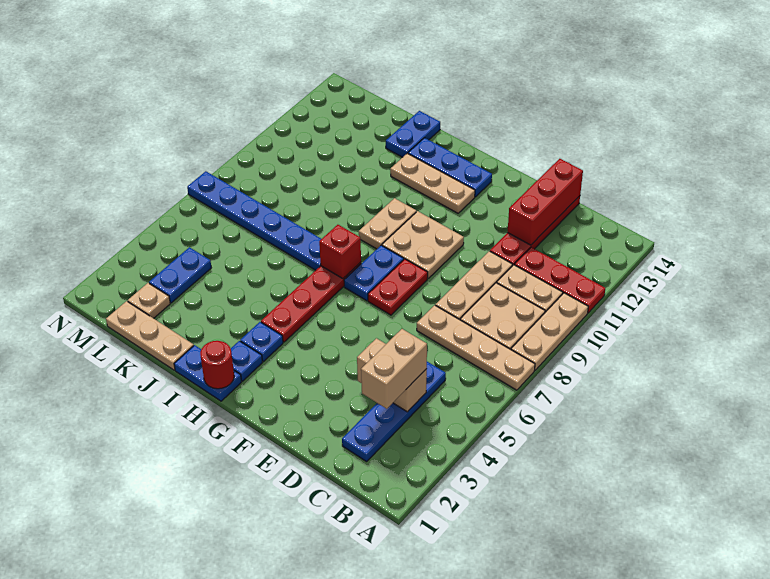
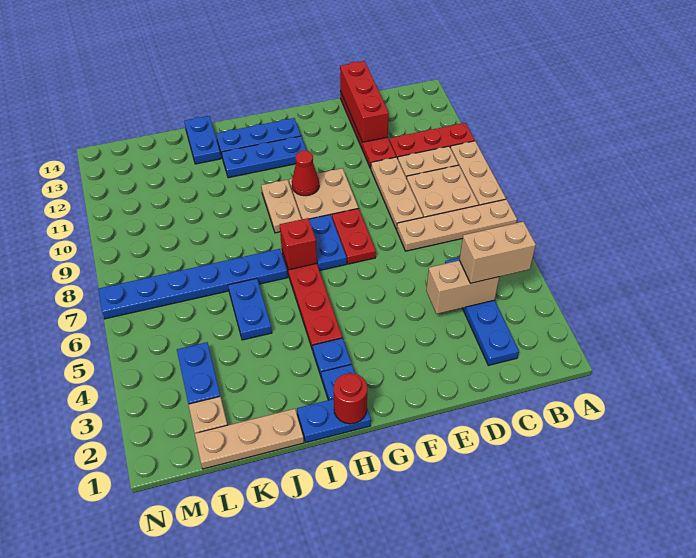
tan brick C3:C4 level 3 -> tan brick B4:C4 level 3
none -> red cone G10 level 2
tan plate G12:I12 level 1 -> blue plate G12:I12 level 1
none -> blue plate J5:J6 level 1

